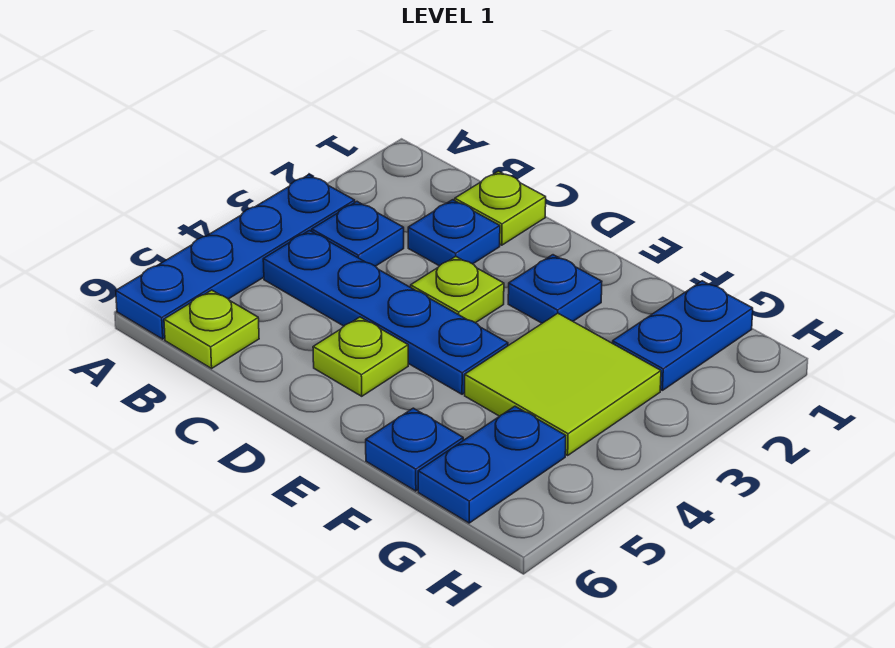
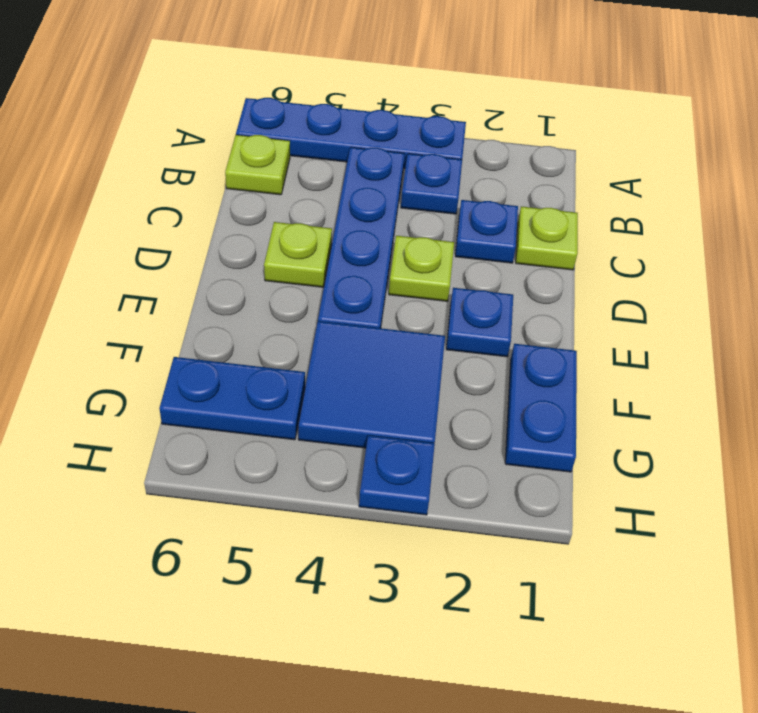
lime tile F3:G4 level 1 -> blue tile F3:G4 level 1
blue plate F6 level 1 -> blue plate H3 level 1
blue plate G1:G2 level 1 -> blue plate F1:G1 level 1

